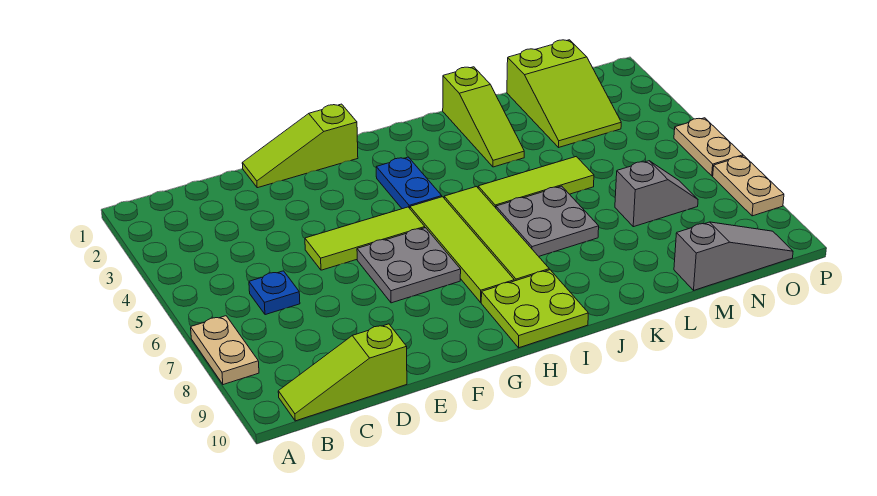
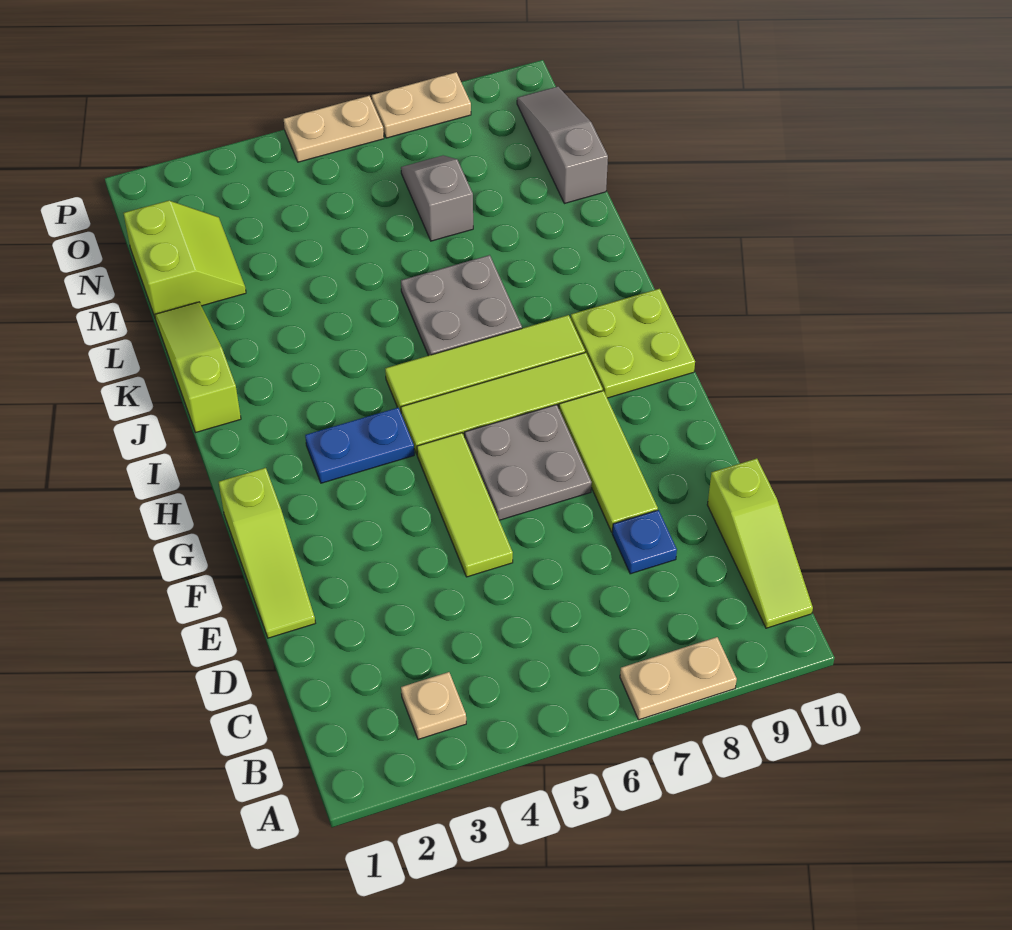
none -> tan plate B3 level 1
blue plate C6 level 1 -> blue plate D8 level 1
lime tile J5:L5 level 1 -> lime tile E8:G8 level 1
lime slope K1:K3 level 1 top 1 -> lime slope J1:L1 level 1 top J
lime slope M1:N3 level 1 top 1 -> lime slope M1:N2 level 1 top 1

